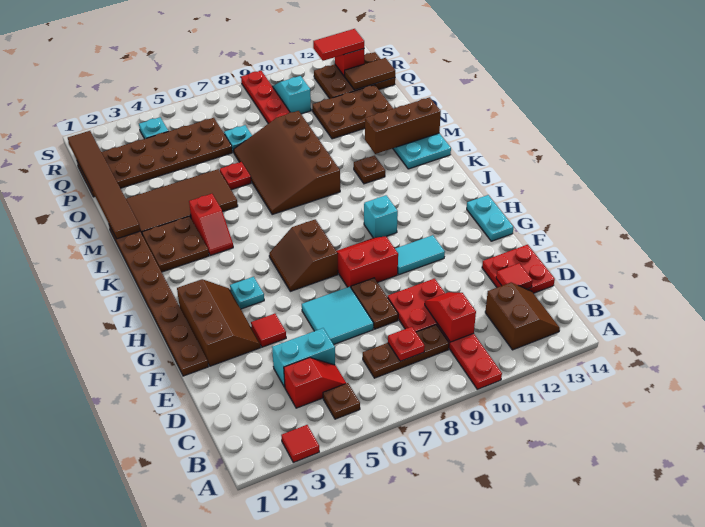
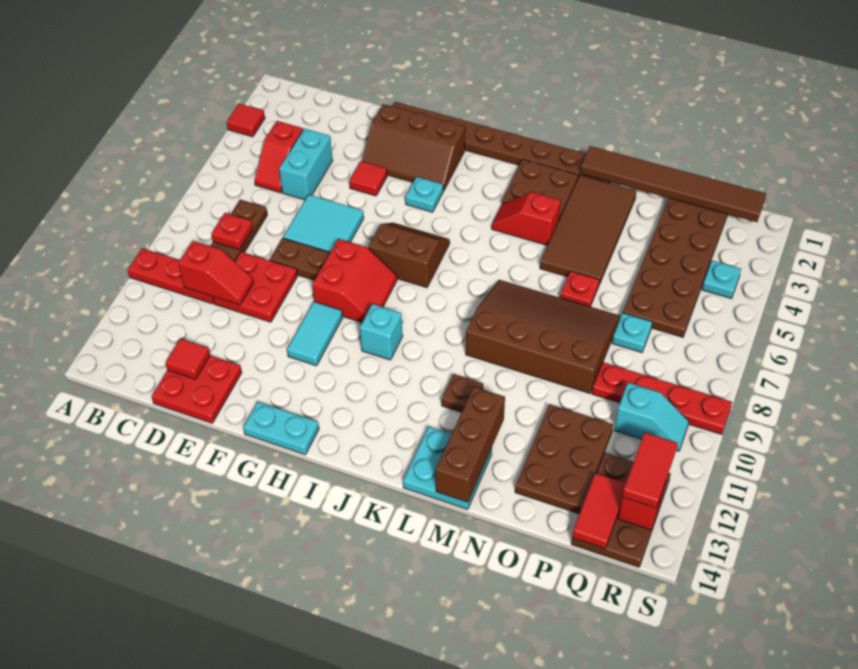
brown plate B5 level 1 -> none
brown slope B12:C13 level 1 top 12 -> none
brown tile Q13:Q14 level 2 -> red tile Q13:Q14 level 2

